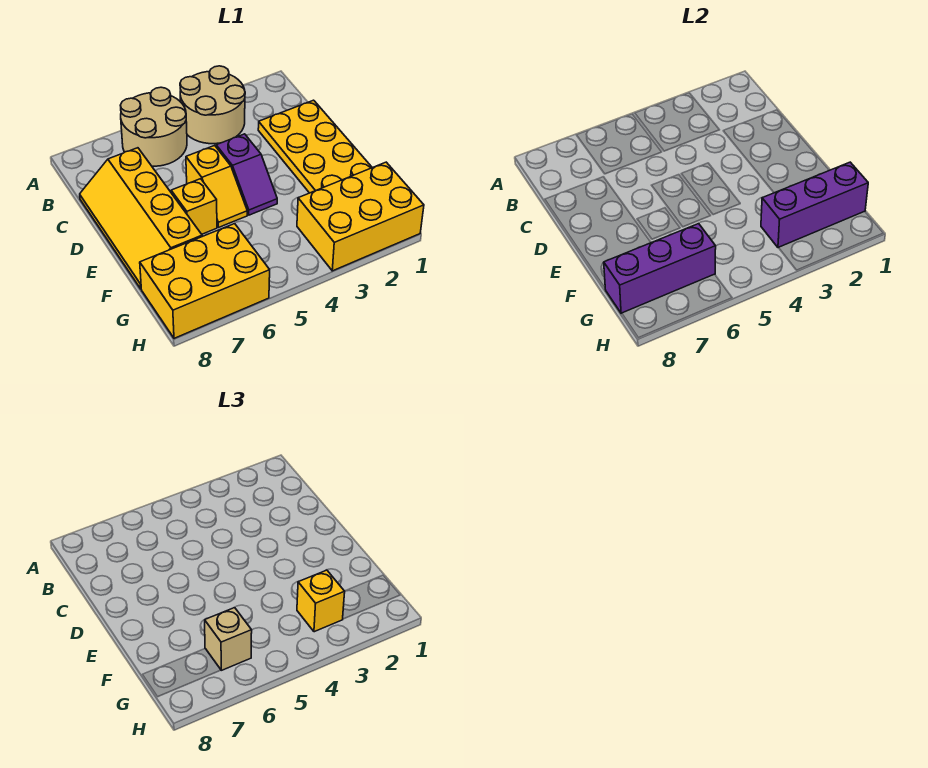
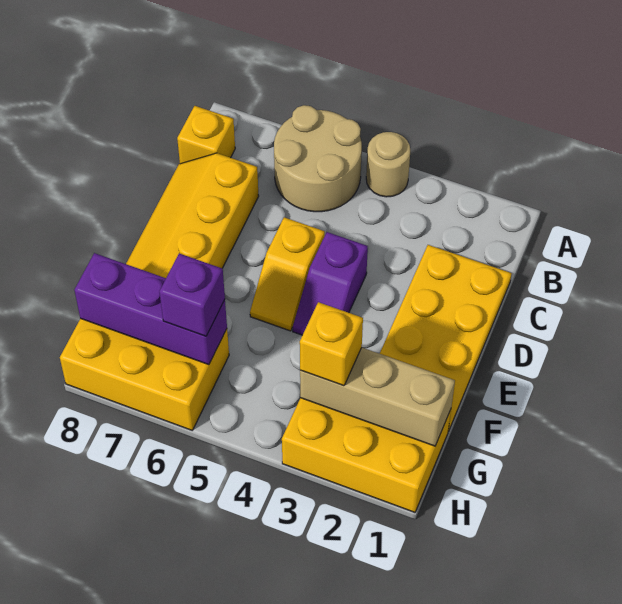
tan round brick A3:B4 level 1 -> tan round brick A4 level 1
yellow brick E6 level 1 -> yellow brick B8 level 1
purple brick G1:G3 level 2 -> tan brick G1:G3 level 2
tan brick G6 level 3 -> purple brick G6 level 3

